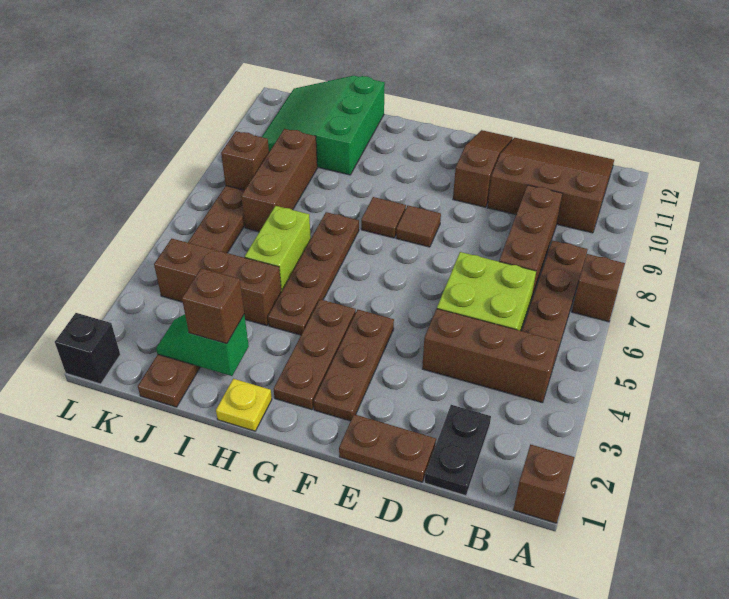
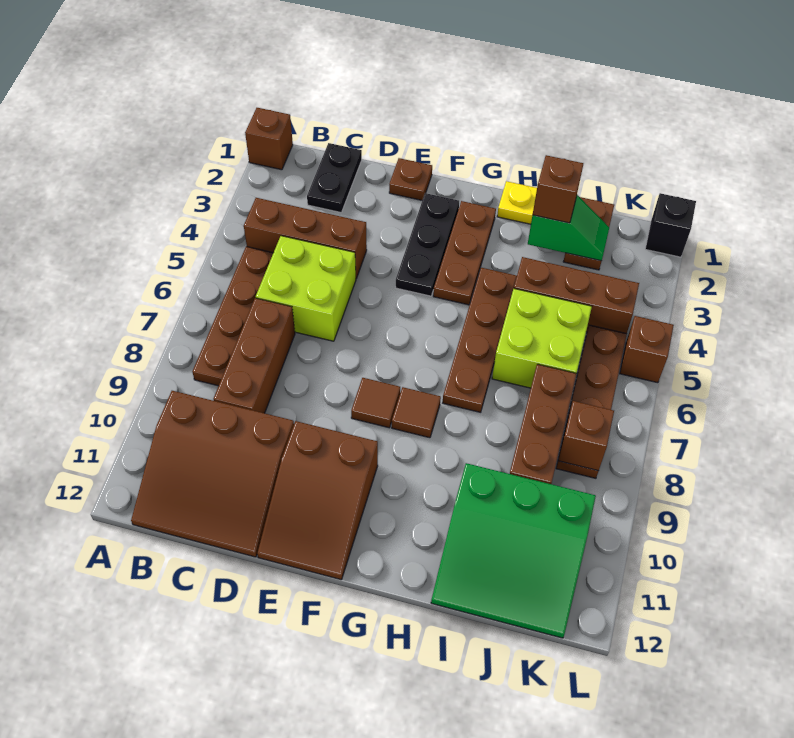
brown brick A7 level 1 -> brown brick L5 level 1
brown plate D1:E1 level 1 -> brown plate E1 level 1
brown slope E10:E12 level 1 top 10 -> brown slope E10:F12 level 1 top 10
brown plate F2:F4 level 1 -> black plate F2:F4 level 1
lime brick I5:I6 level 1 -> lime brick I5:J6 level 1
green slope I10:K12 level 1 top I -> green slope I10:K12 level 1 top 10

